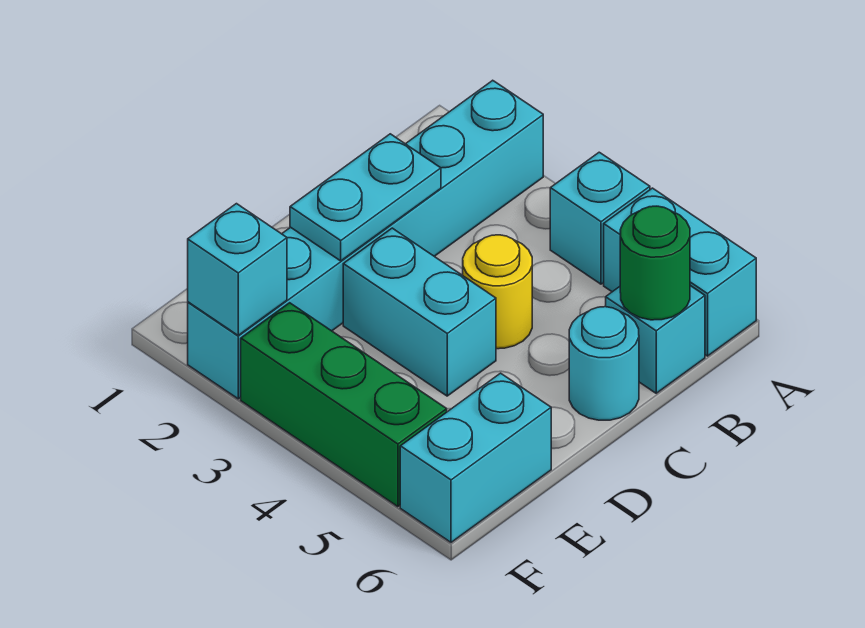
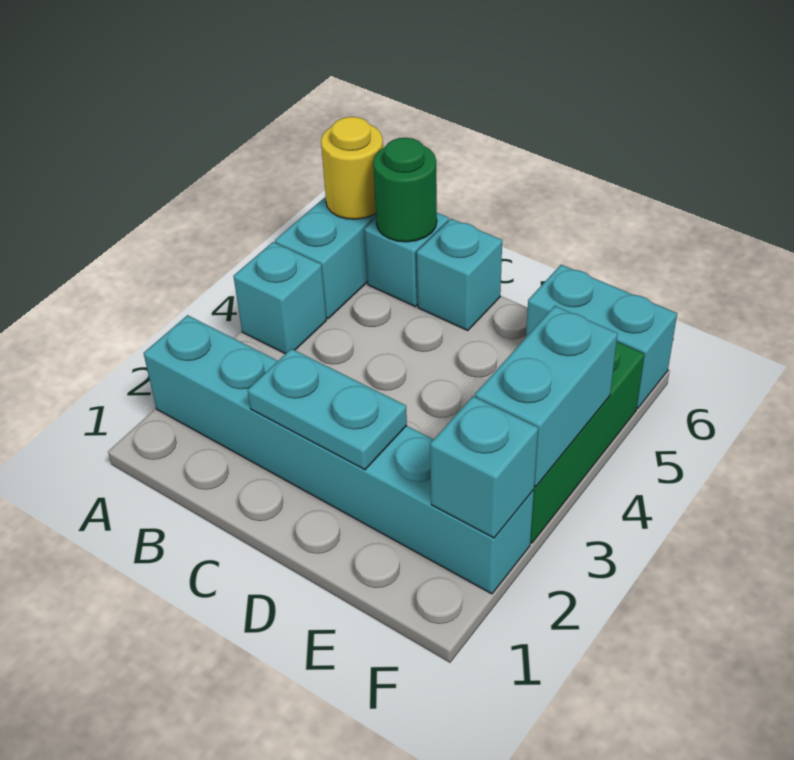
yellow round brick C4 level 1 -> yellow round brick A6 level 2
cyan round brick C6 level 1 -> cyan brick C6 level 1
cyan brick D3:D4 level 1 -> cyan brick F3:F4 level 2

